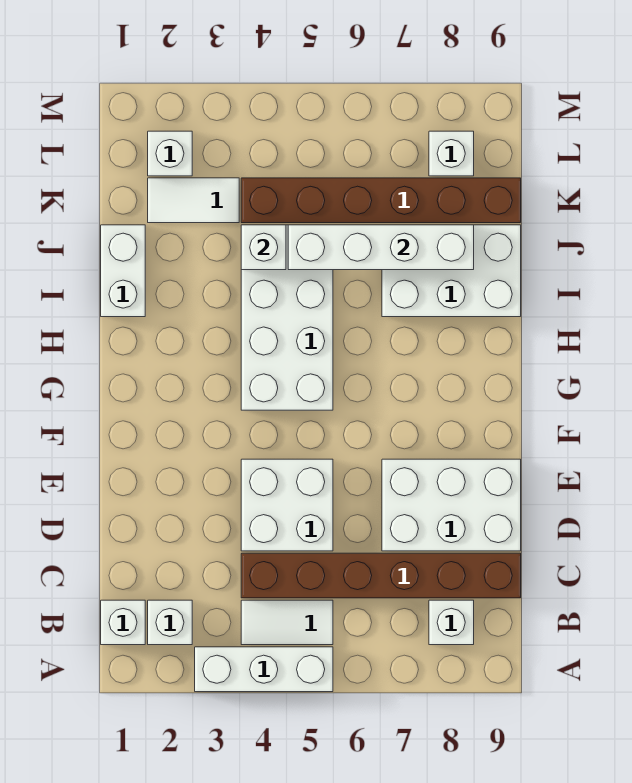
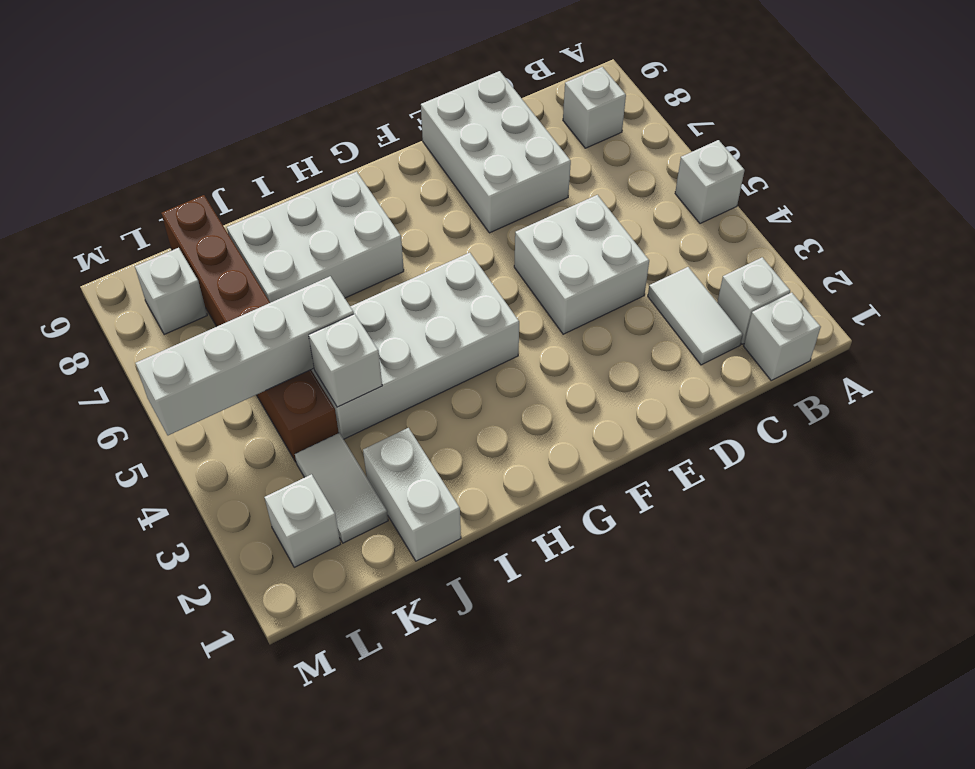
white brick A3:A5 level 1 -> white brick A5 level 1
white tile B4:B5 level 1 -> white tile C2:C3 level 1
brown brick C4:C9 level 1 -> none
white brick I1:J1 level 1 -> white brick J1:J2 level 1
white brick I7:J9 level 1 -> white brick H7:J8 level 1
white brick J5:J8 level 2 -> white brick J5:M5 level 2

